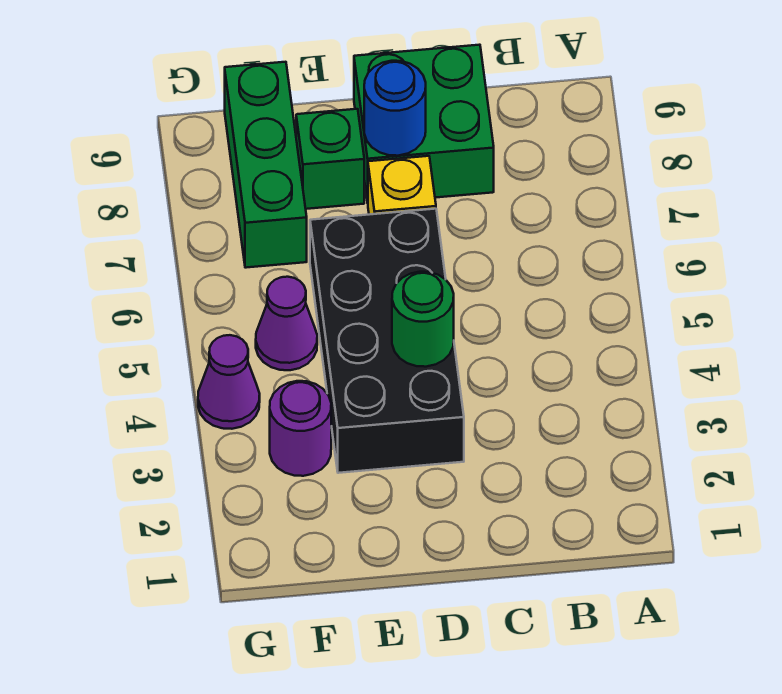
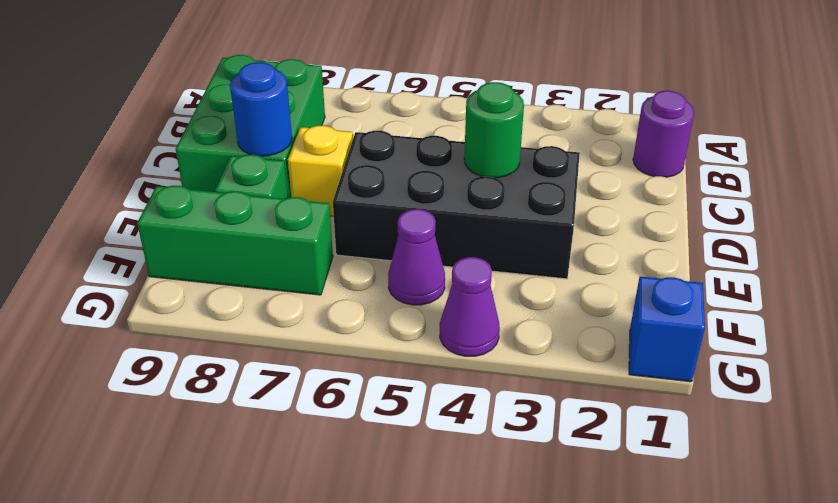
green brick C8:D9 level 1 -> green brick B8:D9 level 1
purple round brick F3 level 1 -> purple round brick B1 level 1
none -> blue brick G1 level 1

